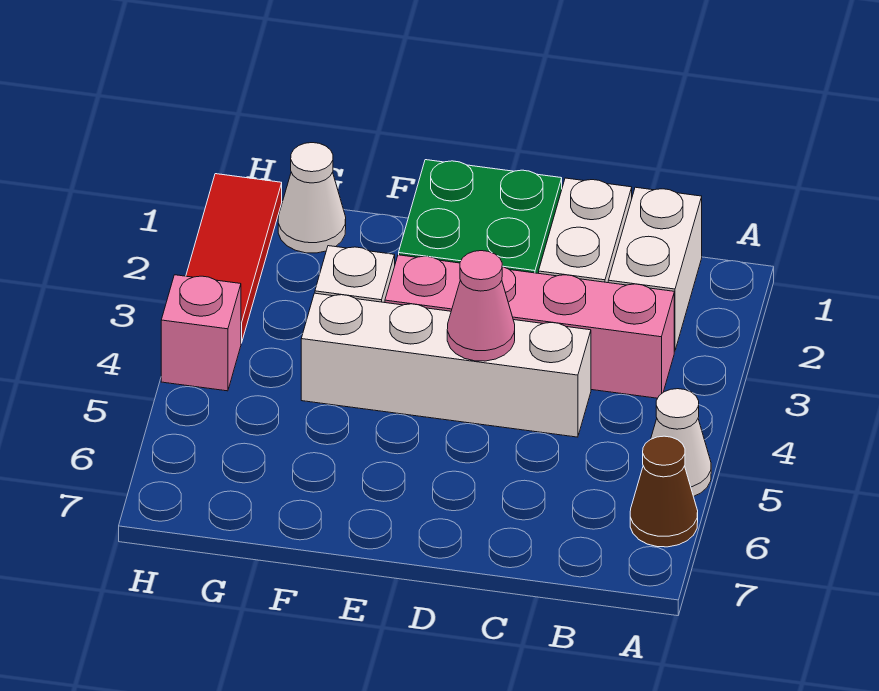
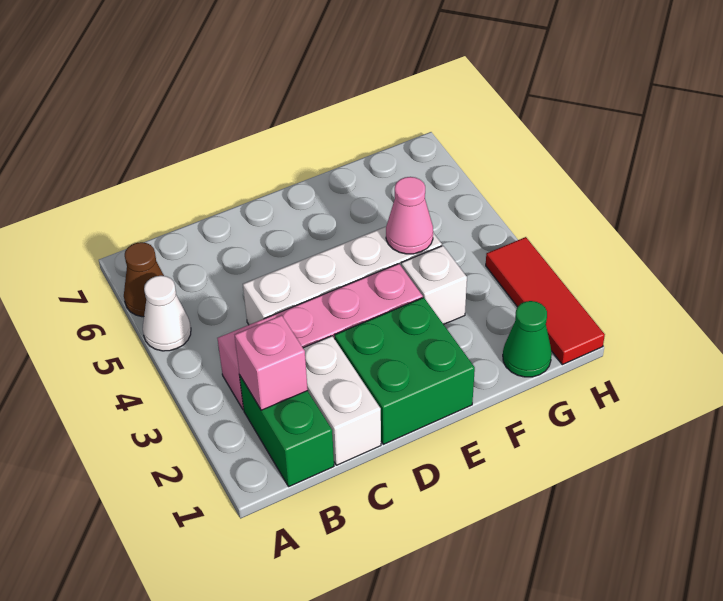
white brick B1:B2 level 1 -> green brick B1:B2 level 1
pink cone D4 level 2 -> pink cone F4 level 2
white cone G1 level 1 -> green cone G1 level 1
pink brick H4 level 1 -> pink brick B2 level 2

